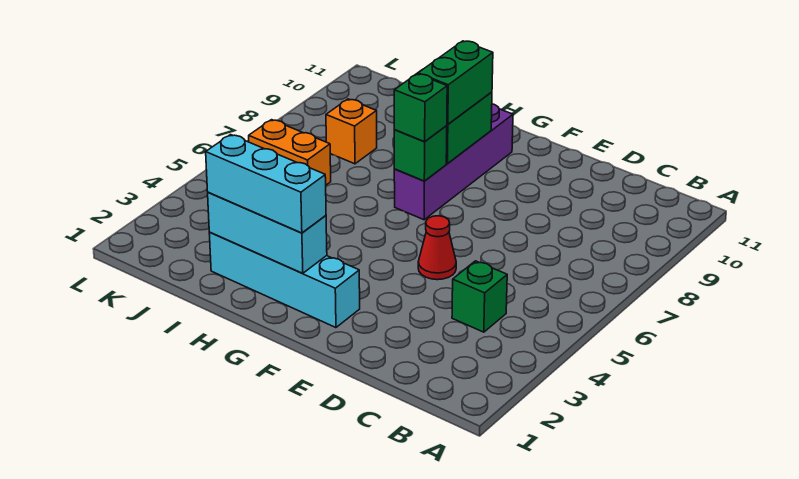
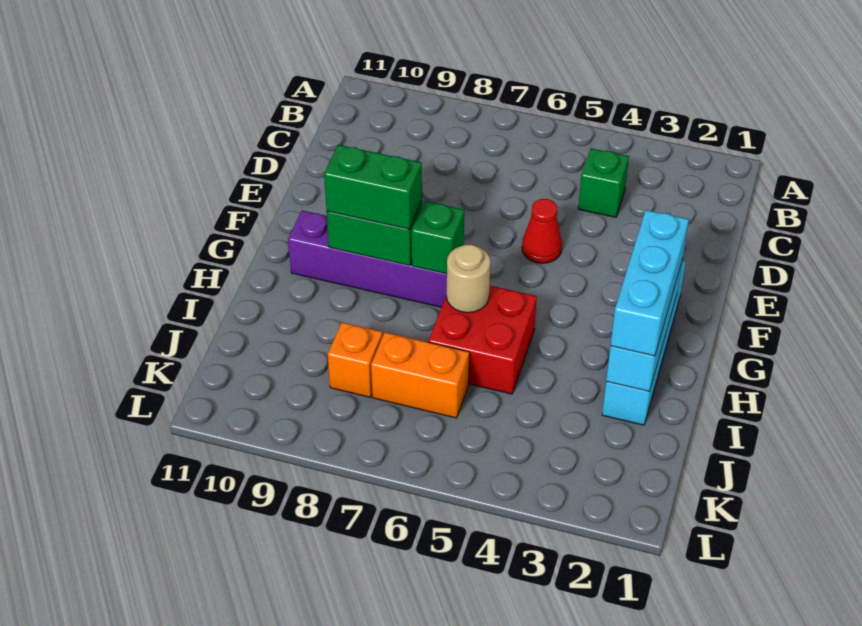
green brick G7 level 3 -> none
none -> red brick H5:I6 level 1
none -> tan round brick H6 level 2
orange brick J6:K6 level 1 -> orange brick J6:J7 level 1

